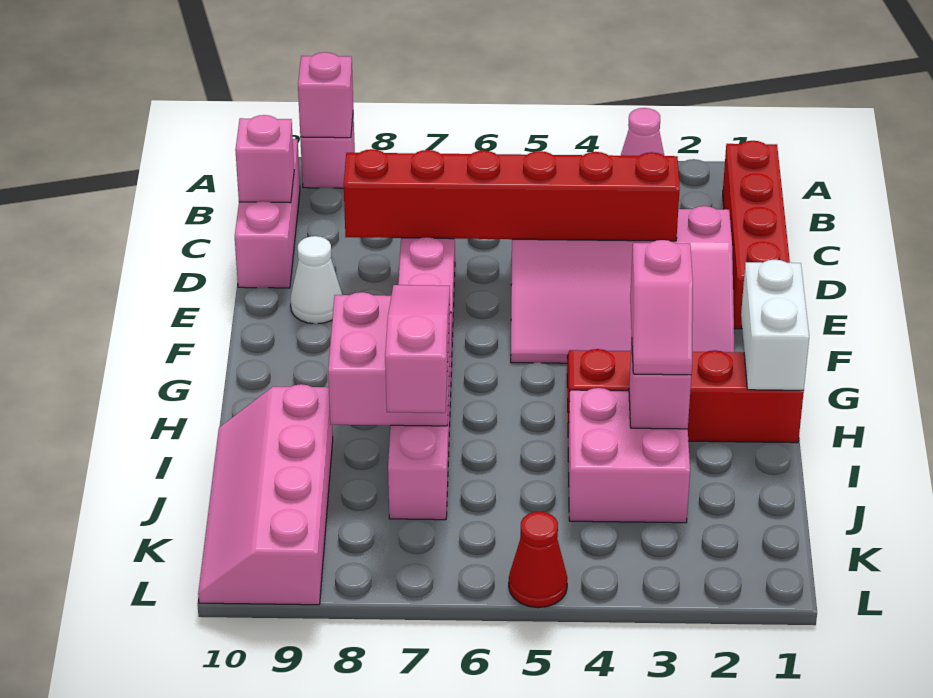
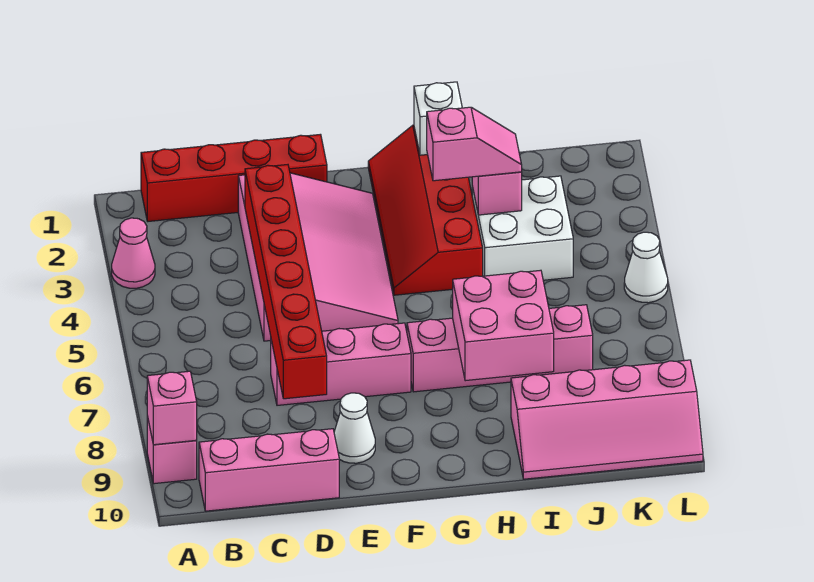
pink brick C10 level 2 -> none
white brick G1:H1 level 2 -> white brick H1 level 2
pink slope H7:J7 level 3 top J -> none
pink brick I3:J4 level 1 -> white brick I3:J4 level 1
red cone L5 level 1 -> white cone L5 level 1

